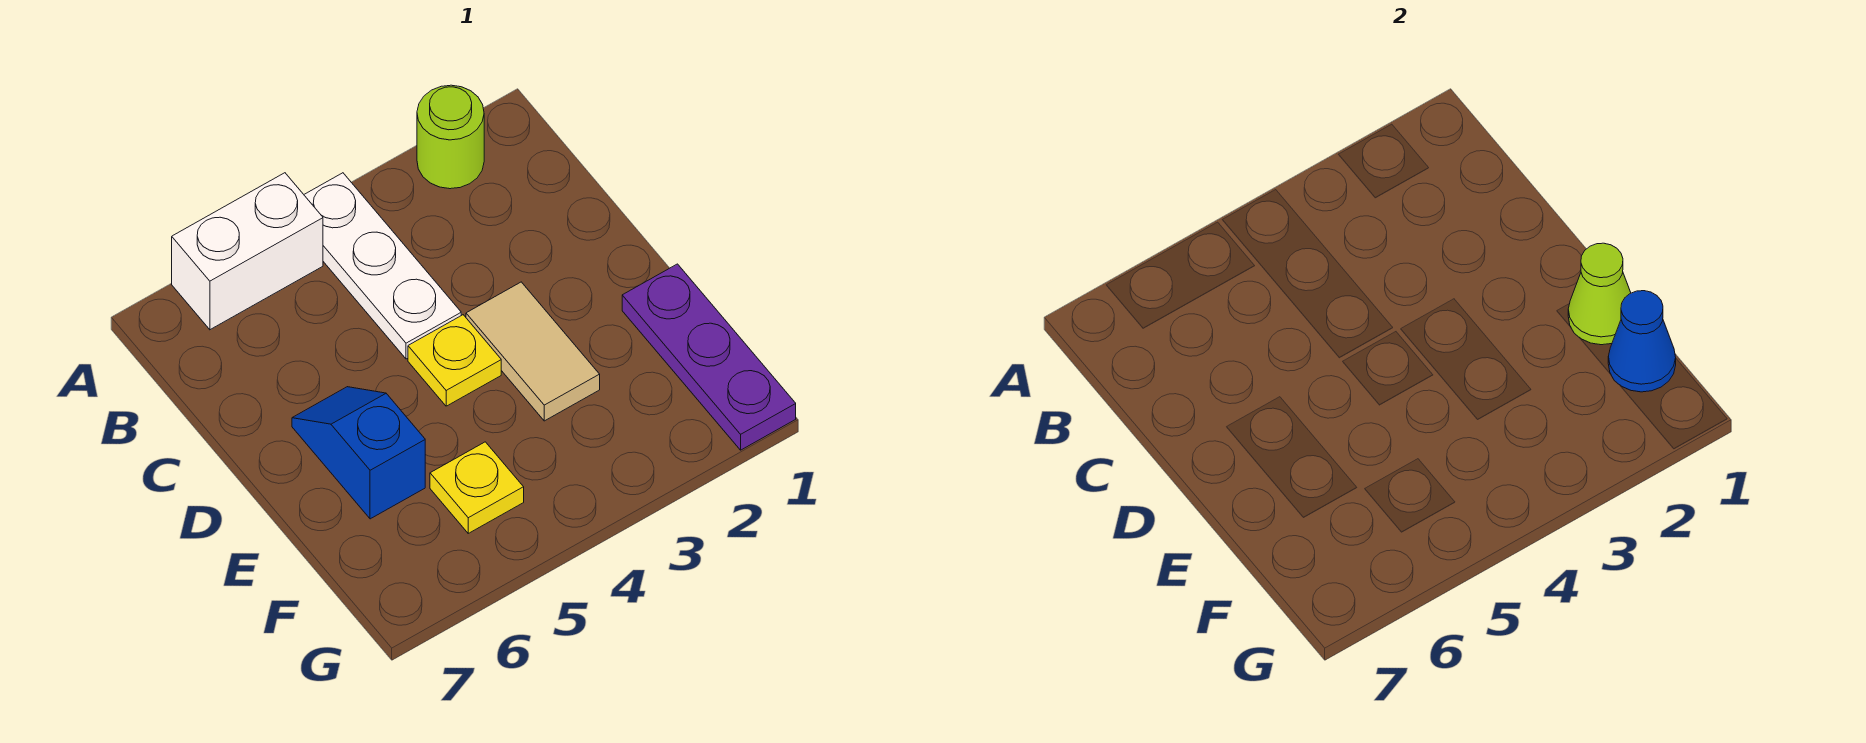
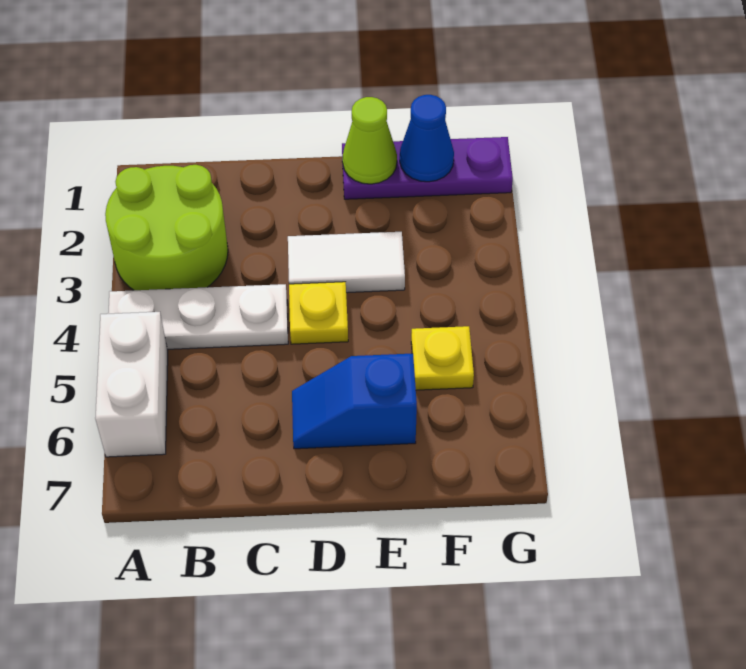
lime round brick A2 level 1 -> lime round brick A2:B3 level 1
tan tile D3:E3 level 1 -> white tile D3:E3 level 1

